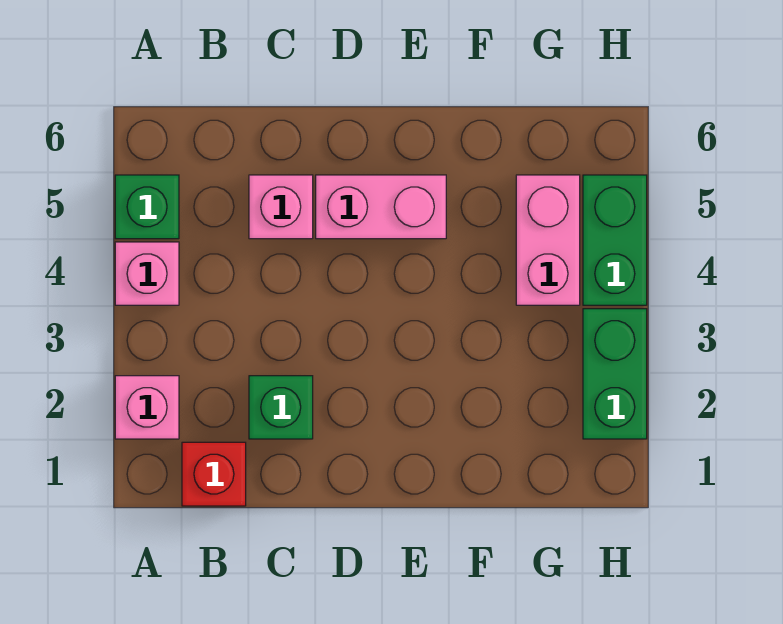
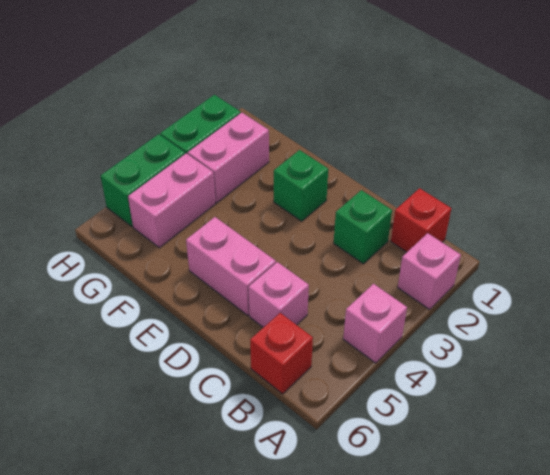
green brick A5 level 1 -> green brick E2 level 1
none -> red brick B6 level 1
none -> pink brick G2:G3 level 1

